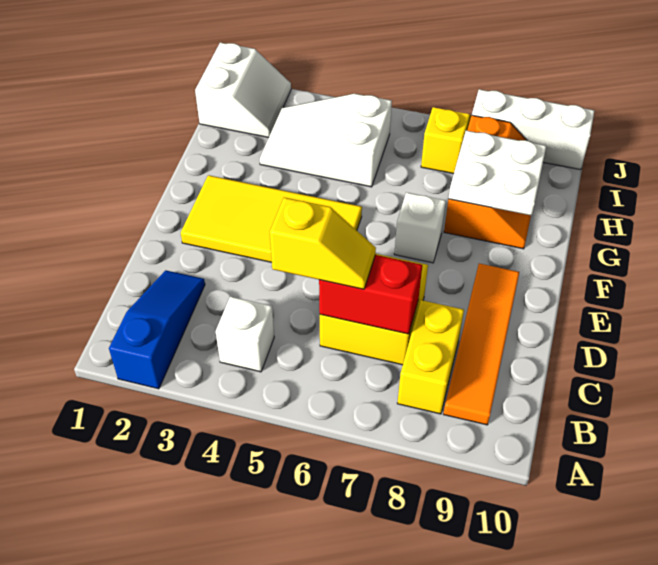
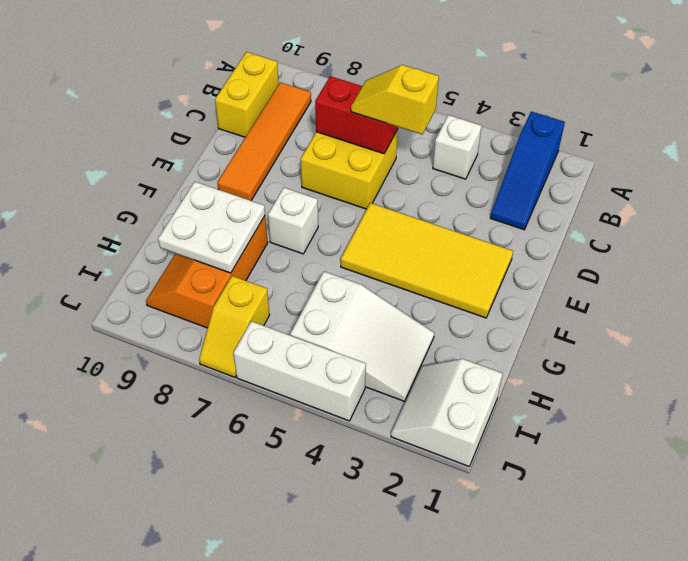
yellow brick B8:C8 level 1 -> yellow brick B10:C10 level 1
white brick J8:J10 level 1 -> white brick J4:J6 level 1

